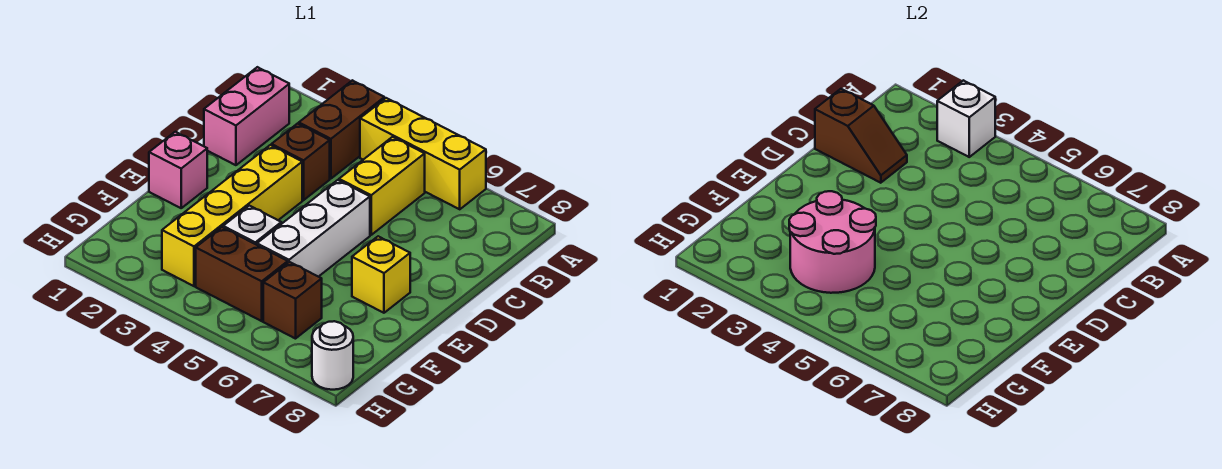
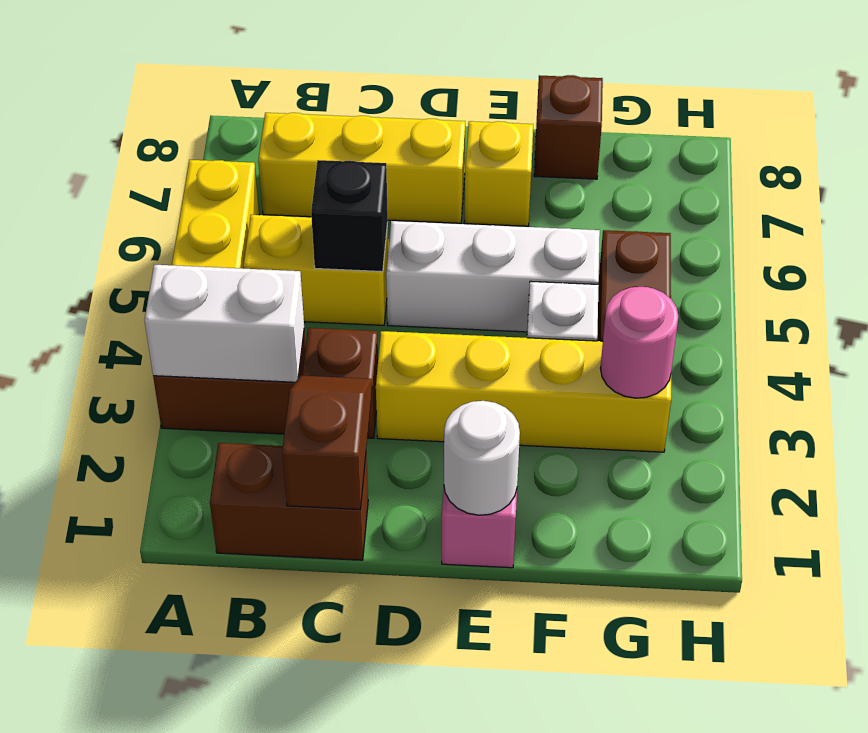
white brick A3 level 2 -> white brick A3:B3 level 2
pink brick B1:C1 level 1 -> brown brick B1:C1 level 1
none -> yellow brick B7:D7 level 1
none -> black brick C5 level 2
pink round brick F3:G4 level 2 -> pink round brick G3 level 2
brown brick G6 level 1 -> brown brick F8 level 1
white round brick H8 level 1 -> white round brick E1 level 2

